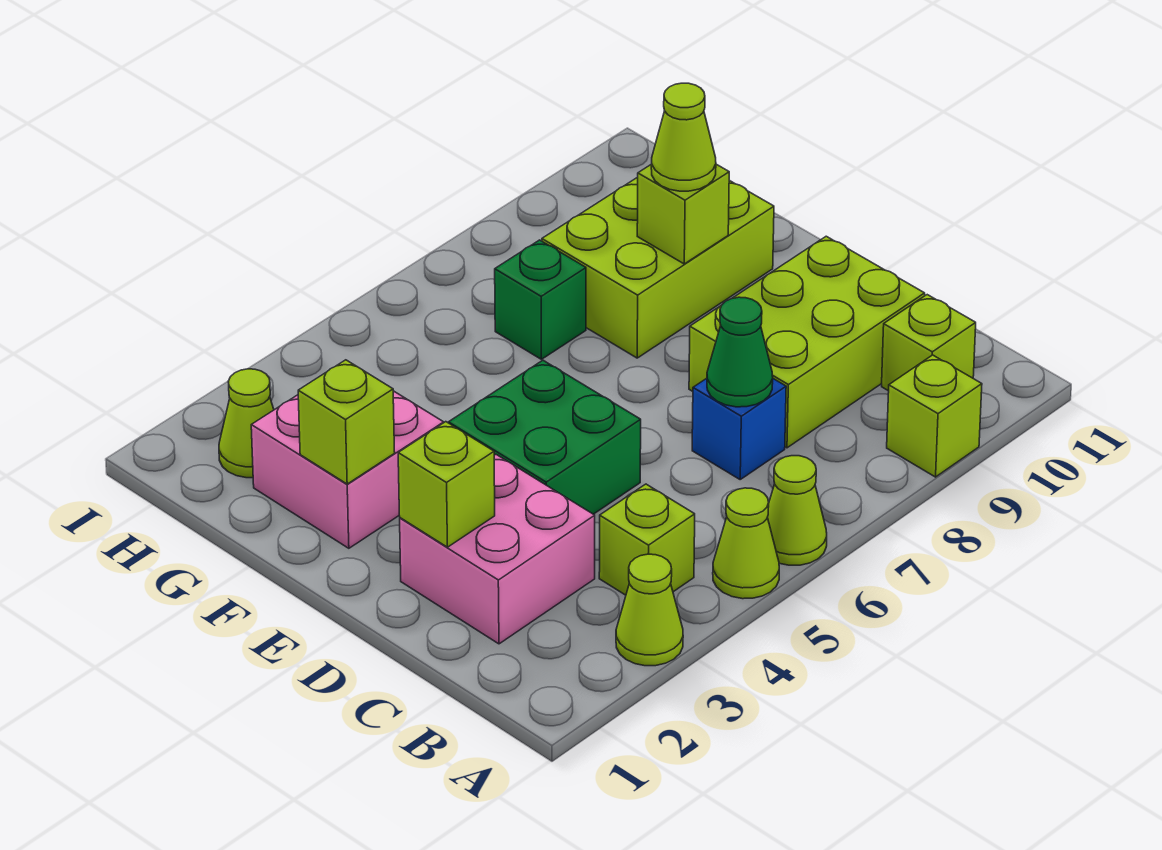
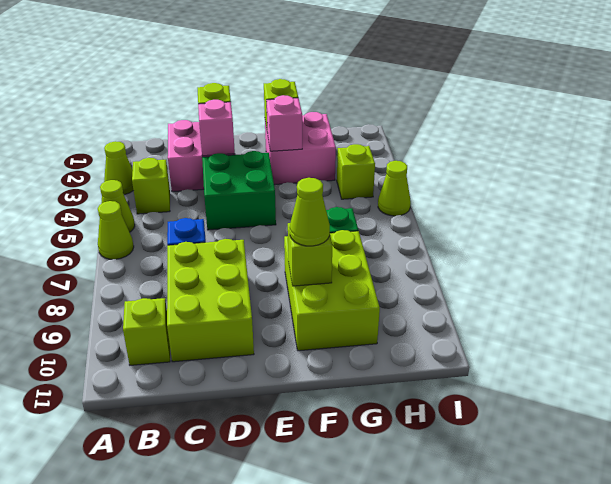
lime brick A9 level 1 -> lime brick H4 level 1
green cone C7 level 2 -> none
none -> pink brick D3 level 2
none -> pink brick F3 level 2
lime cone H2 level 1 -> lime cone I5 level 1

